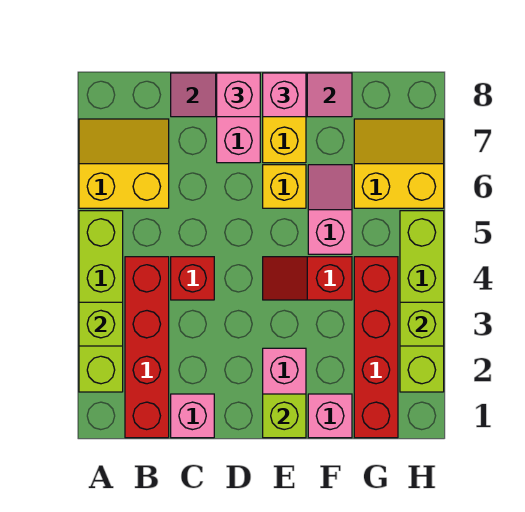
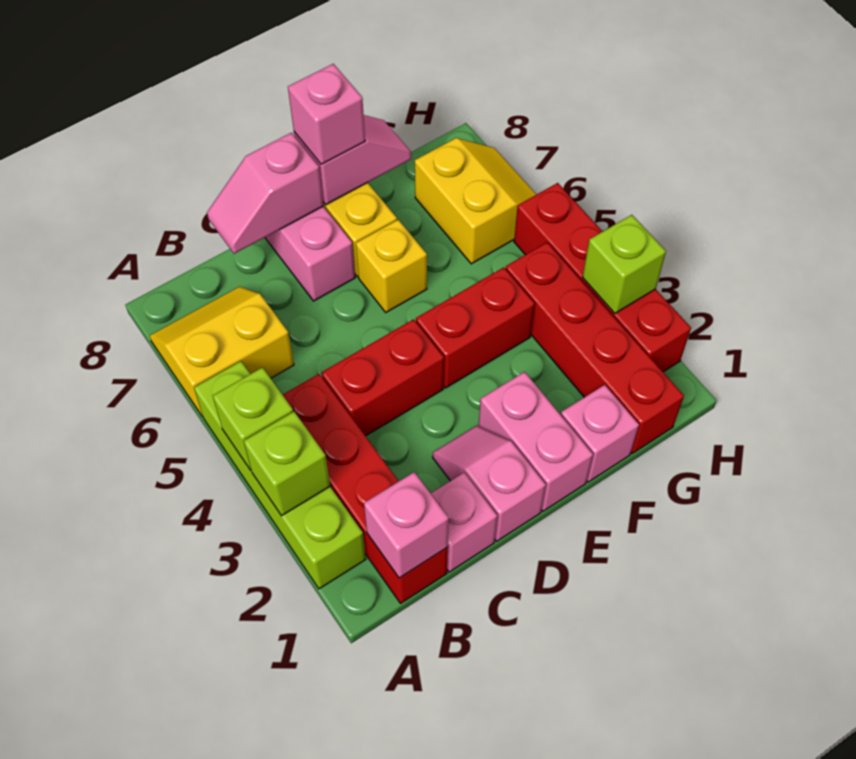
red brick C4 level 1 -> red brick C4:D4 level 1
pink brick D8 level 3 -> pink brick B1 level 2
lime brick E1 level 2 -> lime brick A4 level 2
red slope E4:F4 level 1 top F -> red brick E4:F4 level 1
pink slope F5:F6 level 1 top 5 -> pink slope D1:D2 level 1 top 1
yellow slope G6:H7 level 1 top 6 -> yellow slope G6:H7 level 1 top G
lime brick H2:H5 level 1 -> red brick H2:H5 level 1

